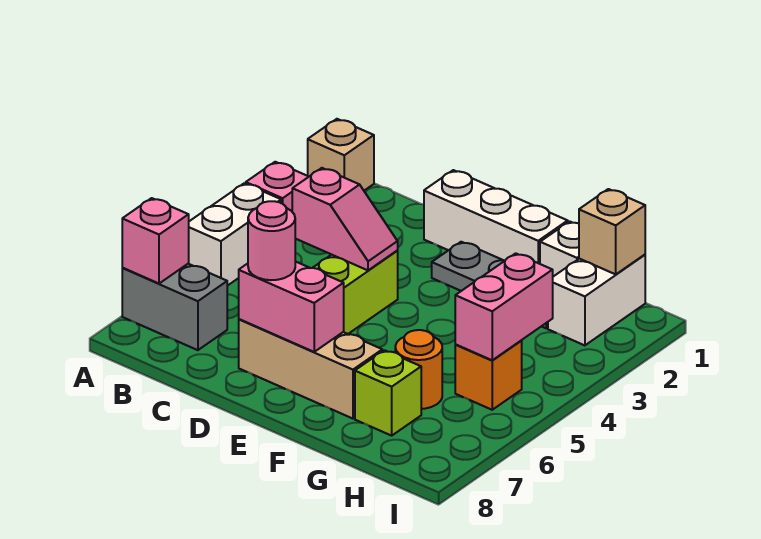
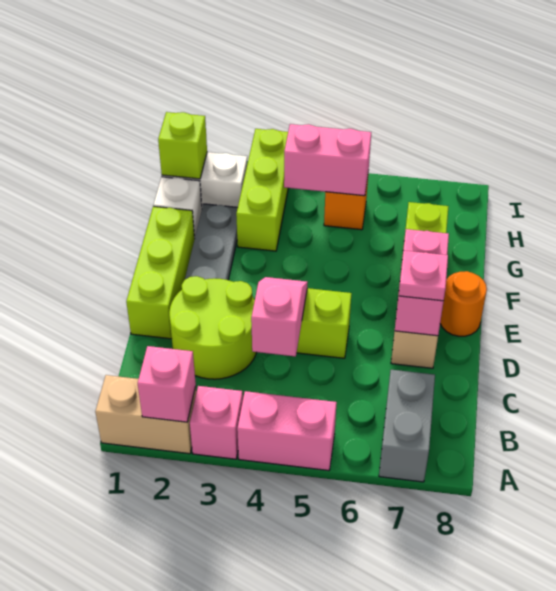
tan brick A1 level 1 -> tan brick A1:A2 level 1
white brick A4:A5 level 1 -> pink brick A4:A5 level 1
pink brick A7 level 2 -> pink brick A2 level 2
none -> lime round brick C2:D3 level 1
white brick D1:F1 level 1 -> lime brick D1:F1 level 1
pink round brick D7 level 3 -> pink plate D7 level 3
none -> lime brick G3:I3 level 1
orange round brick G6 level 1 -> orange round brick E8 level 1
tan brick H1 level 2 -> lime brick H1 level 2

